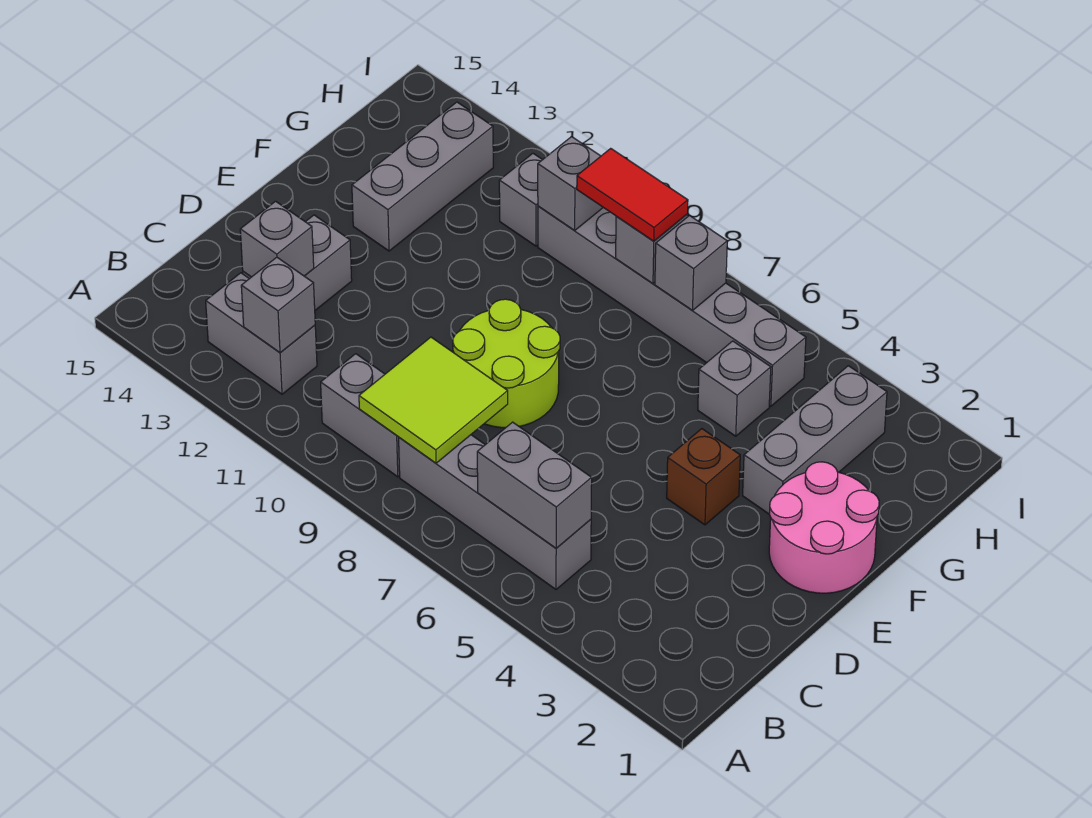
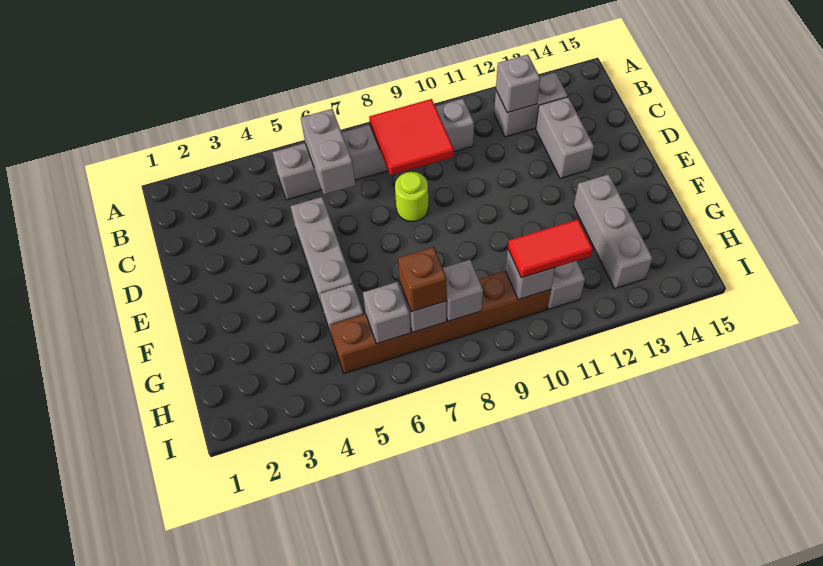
grey brick B5:B6 level 2 -> grey brick B6:C6 level 2
lime tile B8:C9 level 2 -> red tile B8:C9 level 2
grey brick C13 level 2 -> grey brick H6 level 2
lime round brick D8:E9 level 1 -> lime round brick D8 level 1
pink round brick E1:F2 level 1 -> none
brown brick E4 level 1 -> brown brick H7 level 3
grey brick F3:H3 level 1 -> grey brick D5:F5 level 1
grey brick H5:H10 level 1 -> brown brick H5:H10 level 1
red tile H8:H9 level 3 -> red tile H10:H11 level 3

